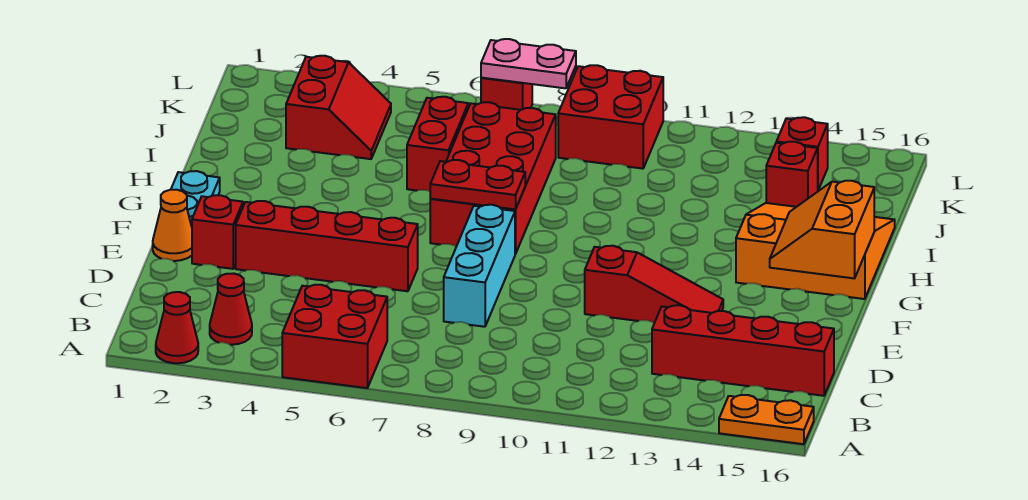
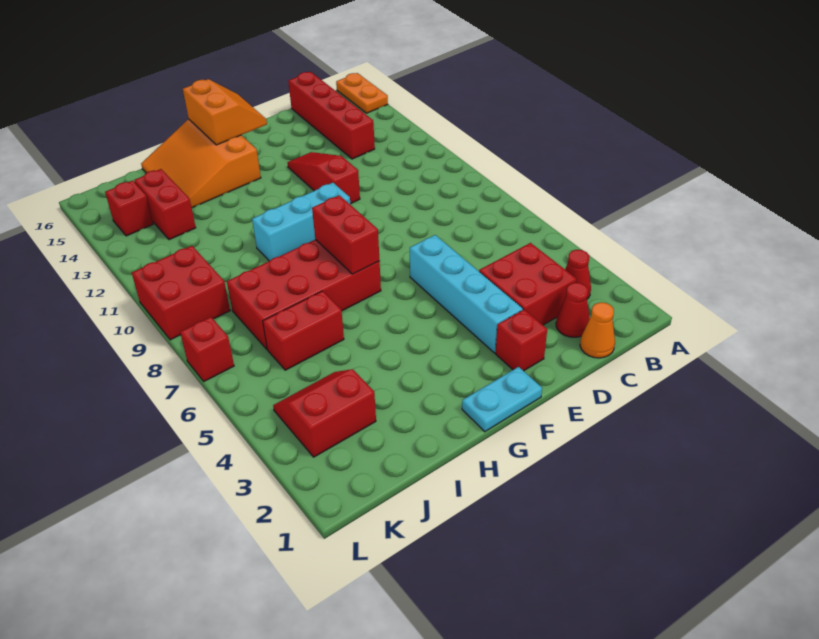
red cone A2 level 1 -> red cone C2 level 1
red brick A5:B6 level 1 -> red brick C3:D4 level 1
cyan brick D8:F8 level 1 -> cyan brick F10:H10 level 1
orange cone E1 level 1 -> orange cone C1 level 1
red brick E3:E6 level 1 -> cyan brick E3:E6 level 1
orange slope F15:G16 level 2 top 16 -> orange slope F15:G16 level 2 top G
red plate G7:G8 level 2 -> red brick G7:G8 level 2
red brick J14 level 1 -> red brick J13:J14 level 1
pink plate L7:L8 level 2 -> none

